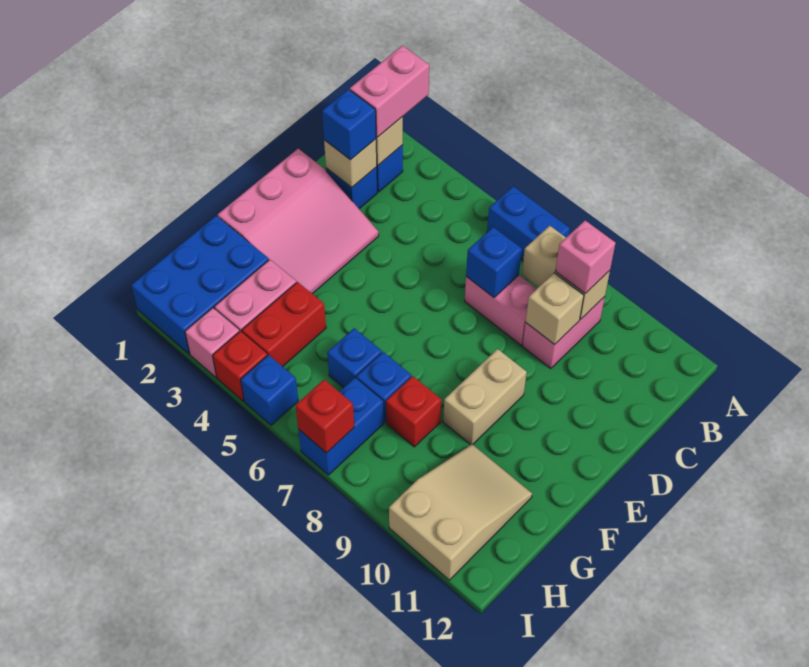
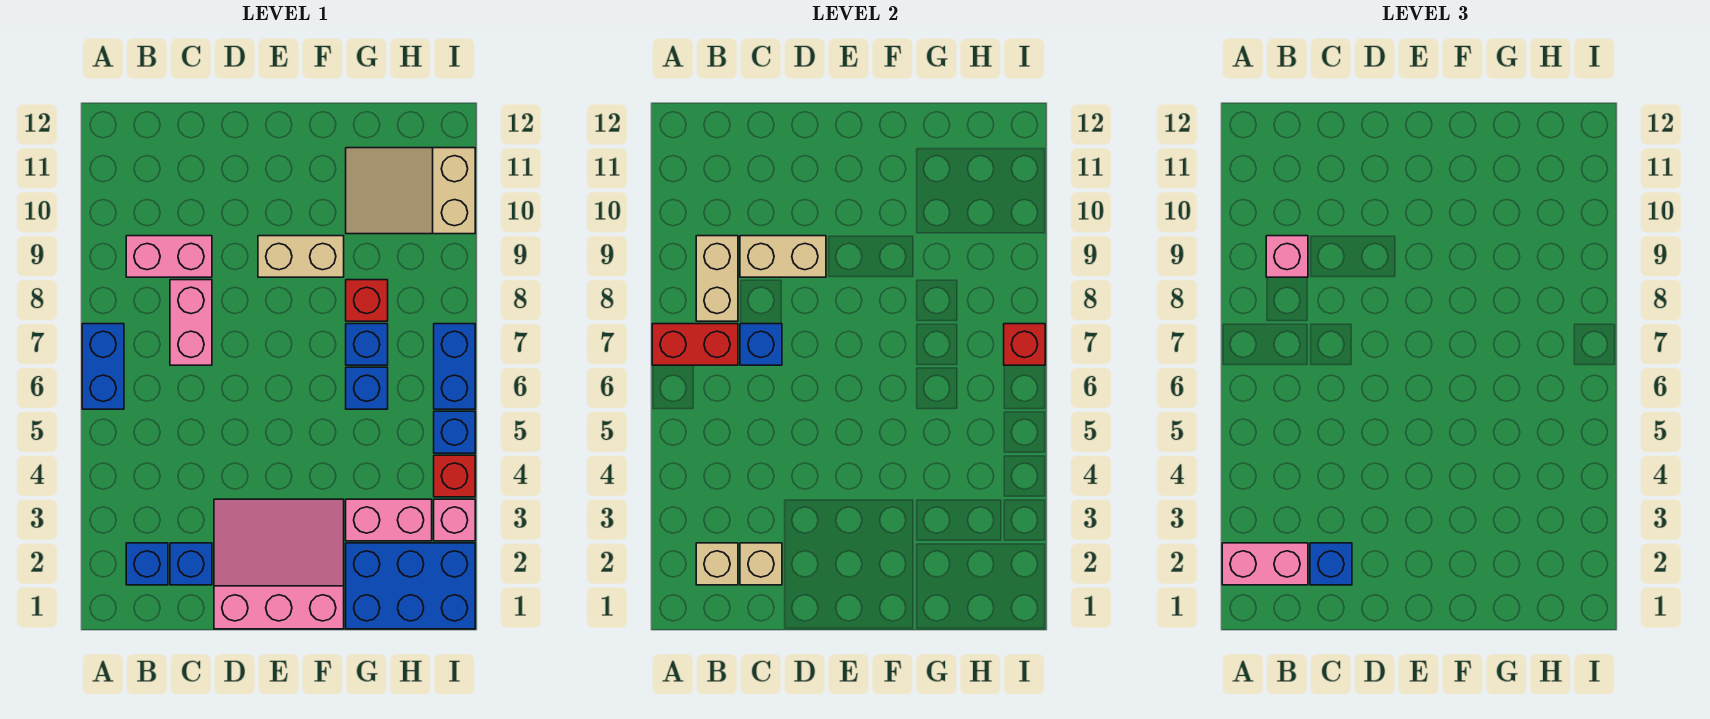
tan brick C9 level 2 -> tan brick C9:D9 level 2
red brick G4:H4 level 1 -> red brick A7:B7 level 2
blue brick H7:I7 level 1 -> blue brick I6:I7 level 1

